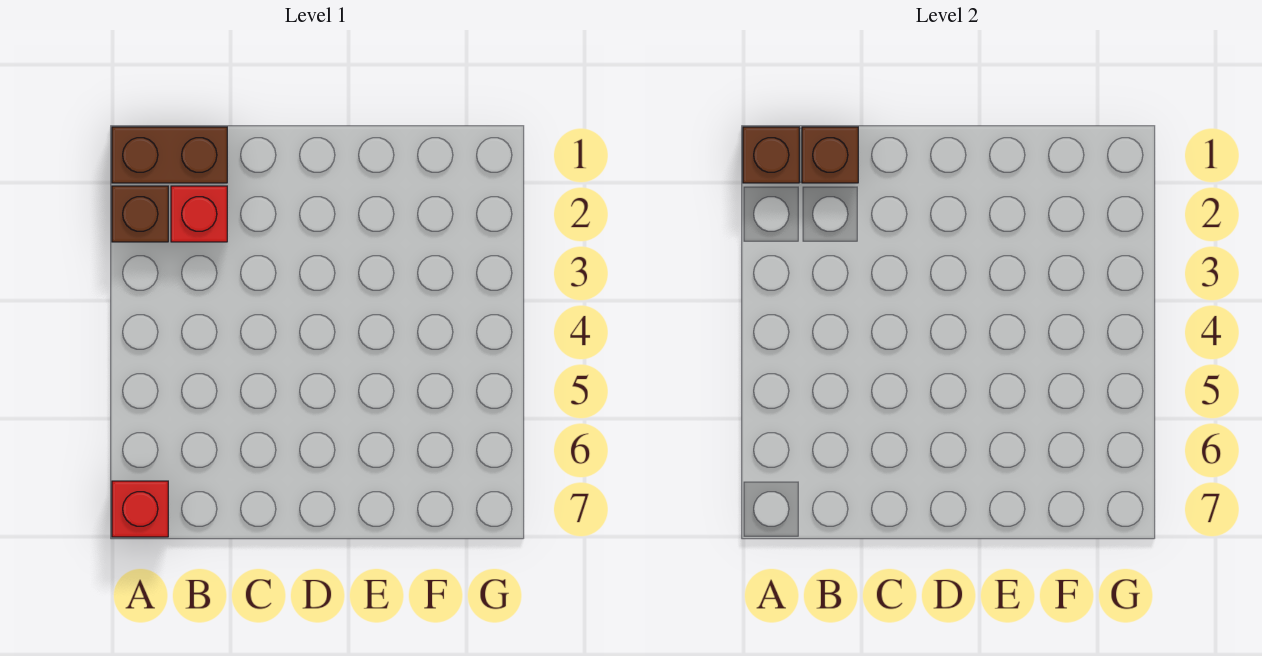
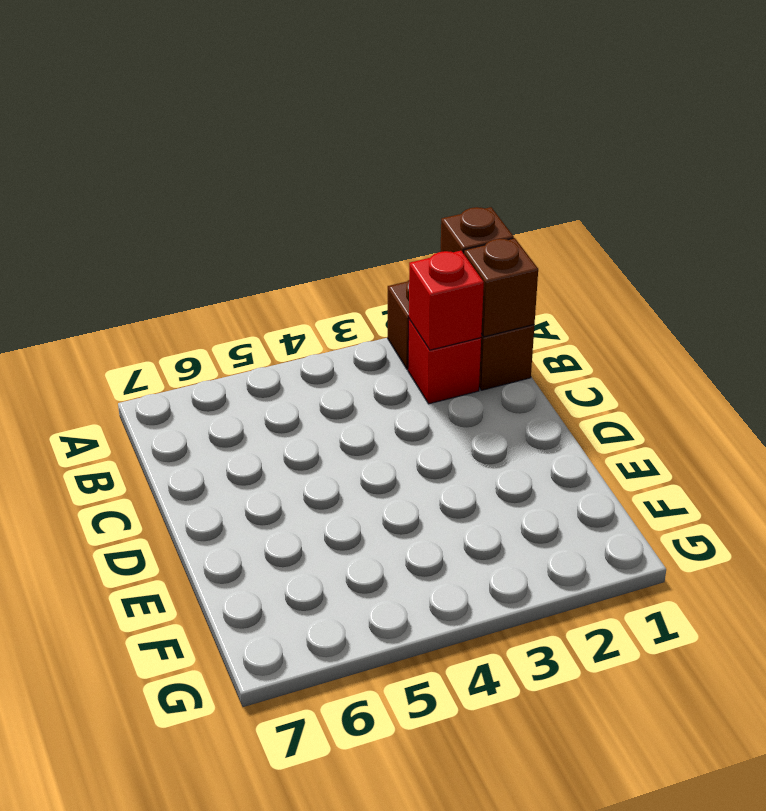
red brick A7 level 1 -> red brick B2 level 2

